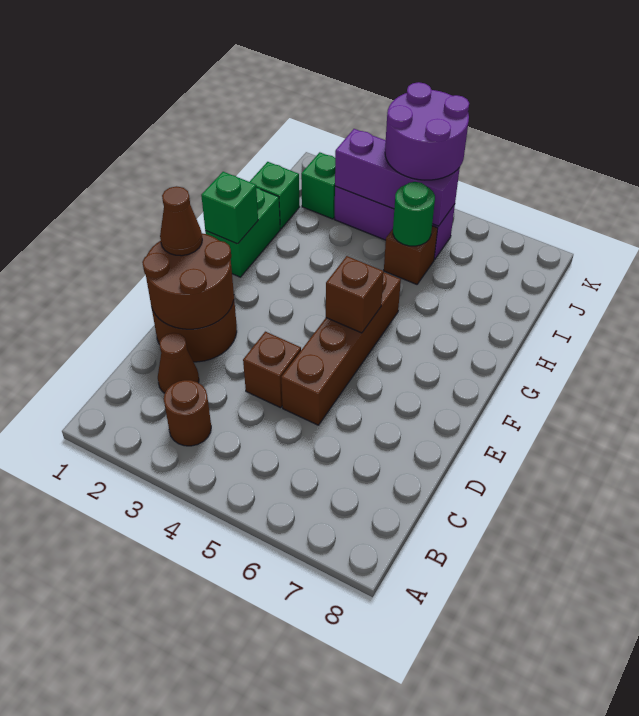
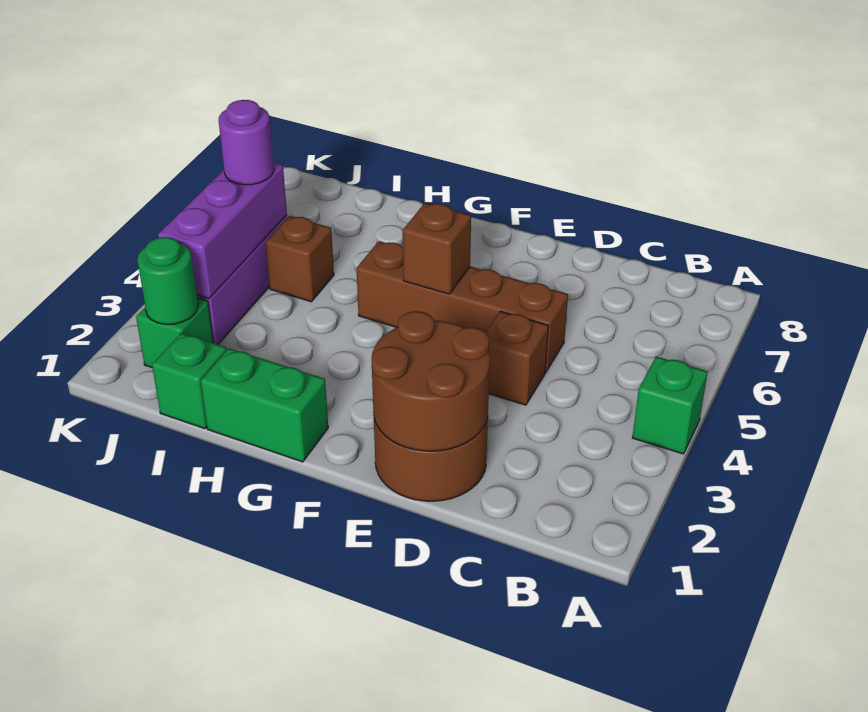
brown round brick B3 level 1 -> none
brown cone C2 level 1 -> none
brown cone E1 level 3 -> none
green brick G1 level 2 -> green brick A4 level 1
green round brick I5 level 2 -> green round brick J2 level 2
purple round brick J4:K5 level 3 -> purple round brick J5 level 3

